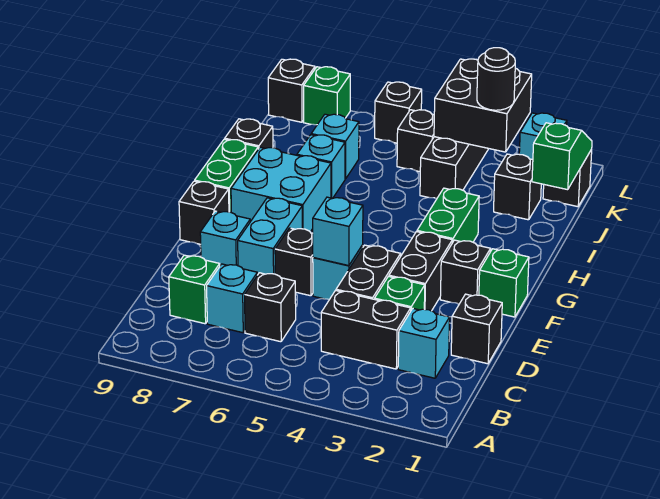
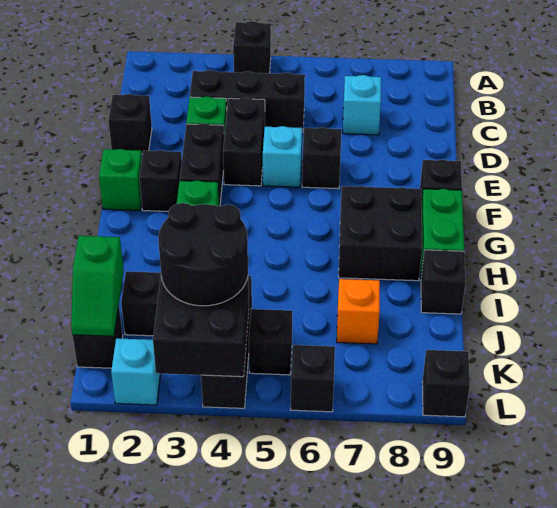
cyan brick C2 level 1 -> none
black brick C3:C4 level 1 -> black brick C3:C5 level 1
black brick C6 level 1 -> black brick A4 level 1
green brick C8 level 1 -> none
cyan brick E5 level 2 -> none
cyan brick E7:F7 level 1 -> none
cyan brick E8 level 1 -> none
cyan brick G7:H8 level 1 -> black brick G7:H8 level 1
cyan brick I7 level 1 -> none
cyan brick J7 level 1 -> orange brick J7 level 1
black round brick K3 level 3 -> black round brick J3:K4 level 3
green brick L8 level 1 -> none

